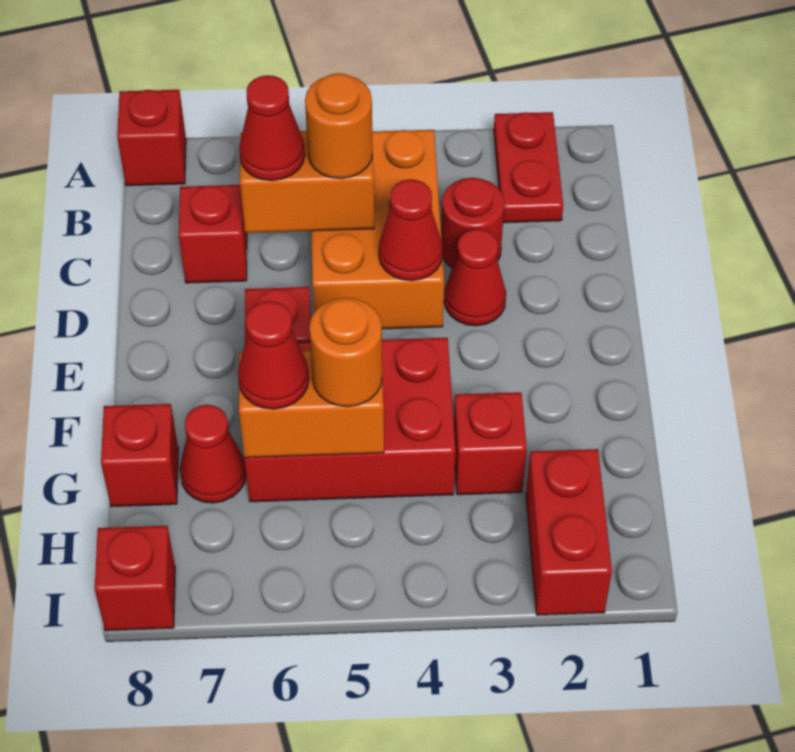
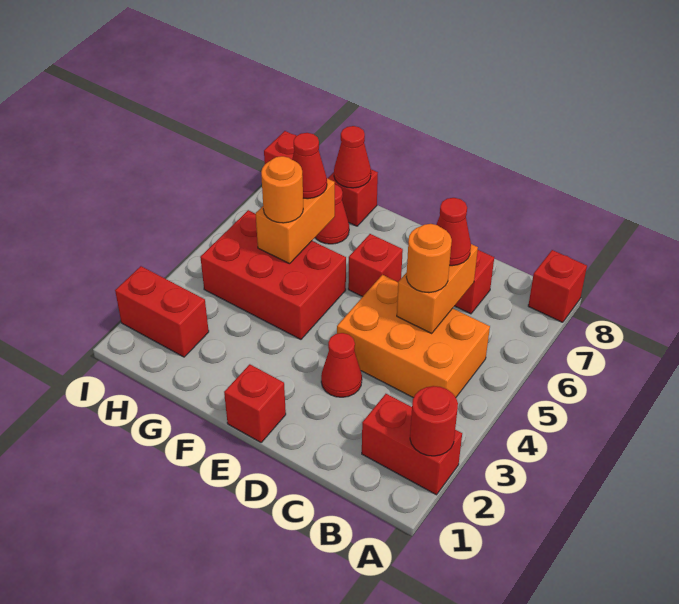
red plate A2:B2 level 1 -> red brick A2:B2 level 1
red round brick C3 level 1 -> red round brick A2 level 2
red cone D4 level 2 -> red cone G8 level 2
red brick F4:G6 level 1 -> red brick F4:H5 level 1
red brick G3 level 1 -> red brick E1 level 1

